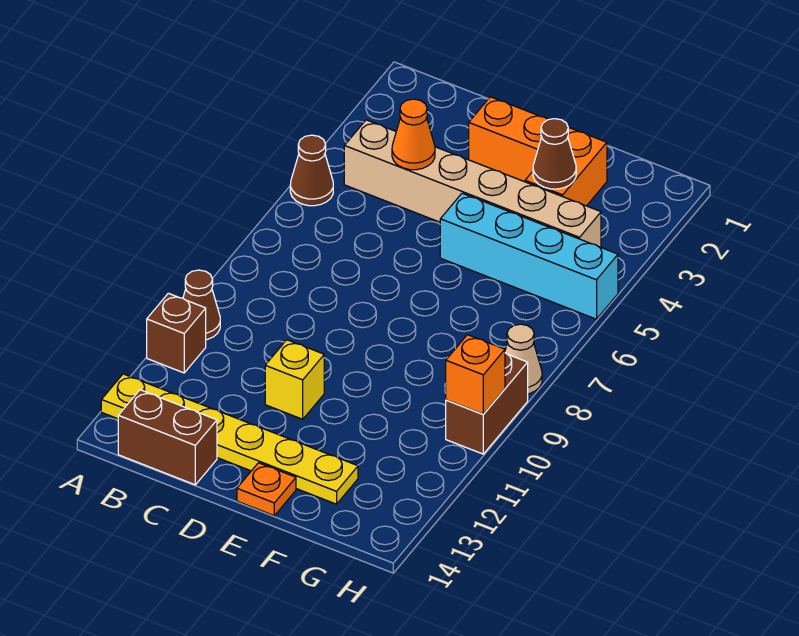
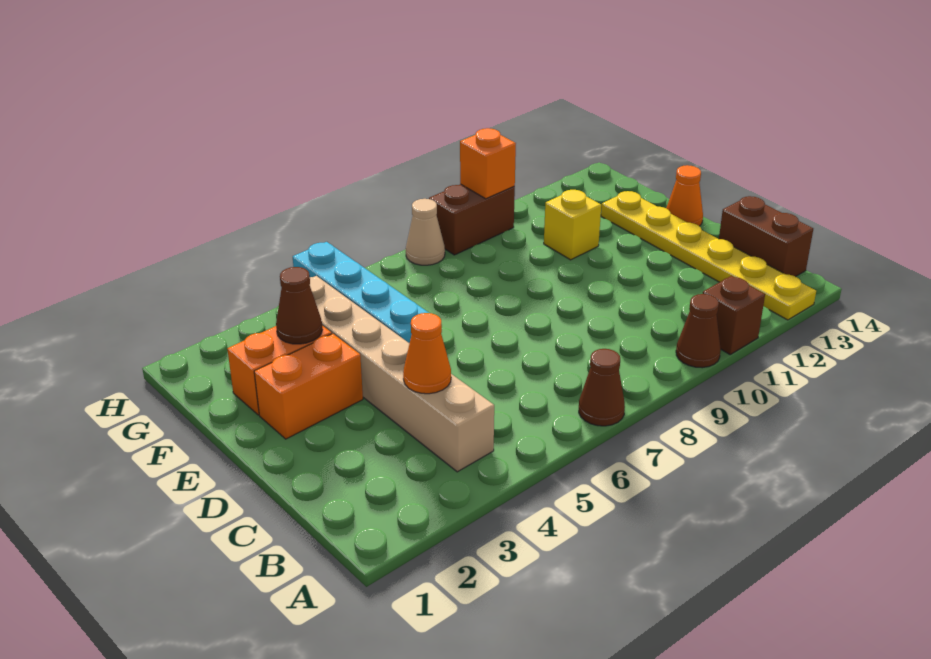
brown cone A5 level 1 -> brown cone A7 level 1
orange brick D2:E2 level 1 -> orange brick E2:E3 level 1
yellow brick D11 level 1 -> yellow brick F11 level 1
orange plate E14 level 1 -> orange cone E14 level 1

